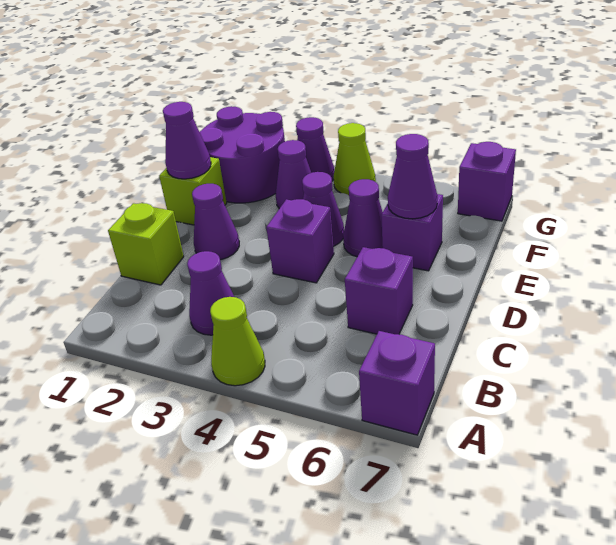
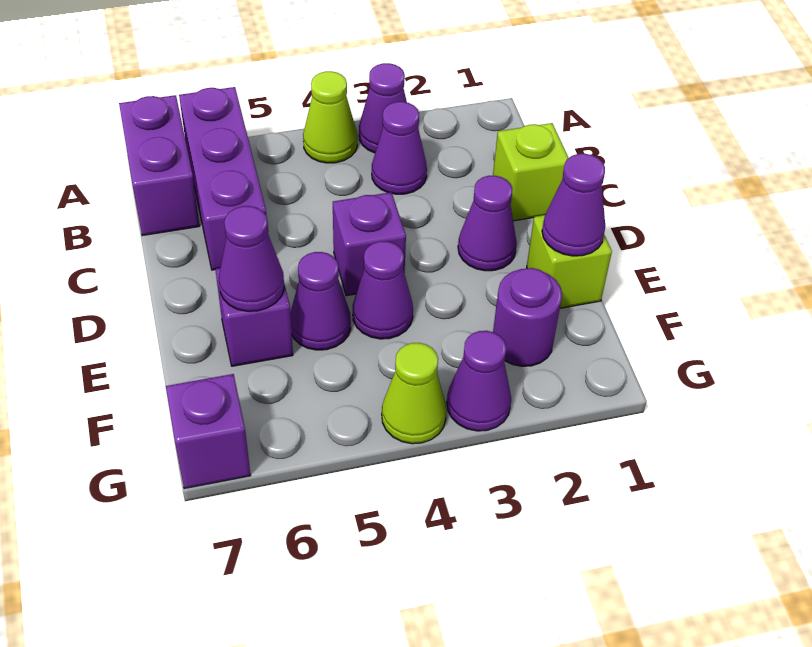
purple brick A7 level 1 -> purple brick A7:B7 level 1
purple brick C6 level 1 -> purple brick A6:C6 level 1
purple round brick F1:G2 level 1 -> purple round brick F2 level 1
purple cone F3 level 1 -> purple cone A3 level 1

